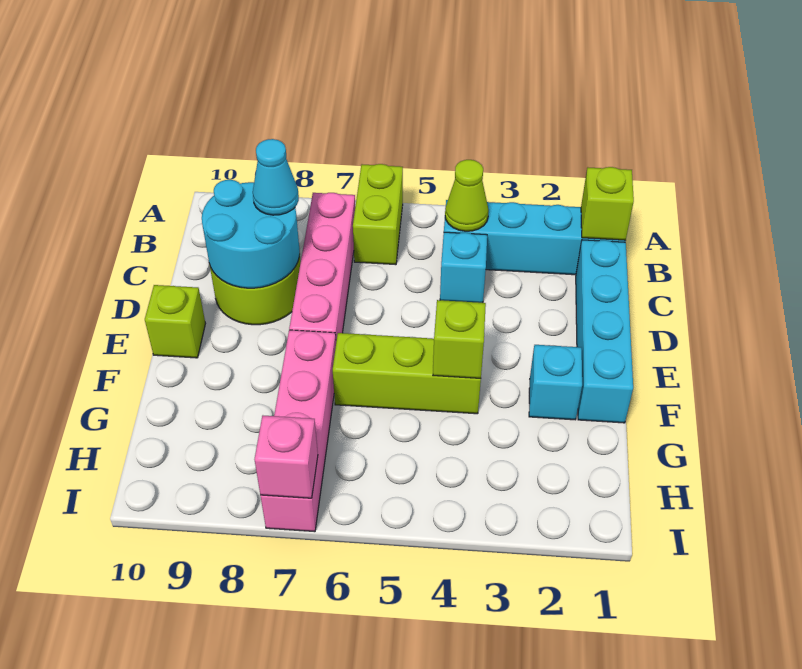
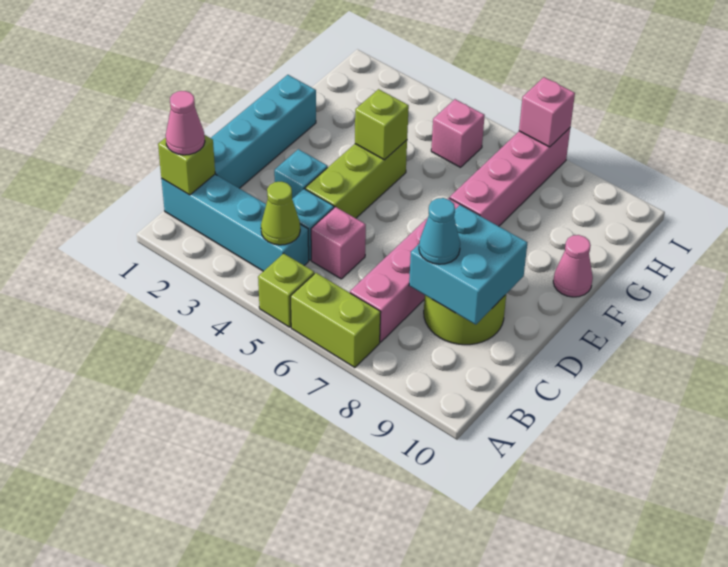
lime brick A6:B6 level 1 -> lime brick A6:A7 level 1
none -> pink cone B1 level 3
none -> pink brick C5 level 1
cyan round brick C8:D9 level 2 -> cyan brick C8:D9 level 2
lime brick E10 level 1 -> lime brick A5 level 1
cyan brick F2 level 1 -> cyan brick D3 level 1
lime brick F4:F6 level 1 -> lime brick D4:F4 level 1
none -> pink cone F10 level 1
none -> pink brick H5 level 1

